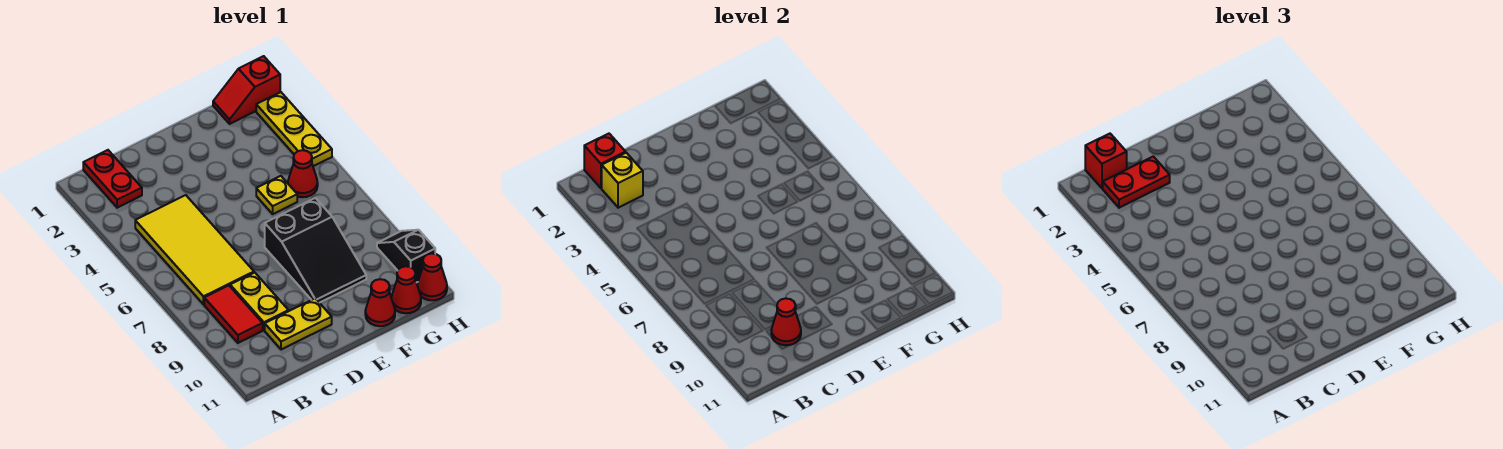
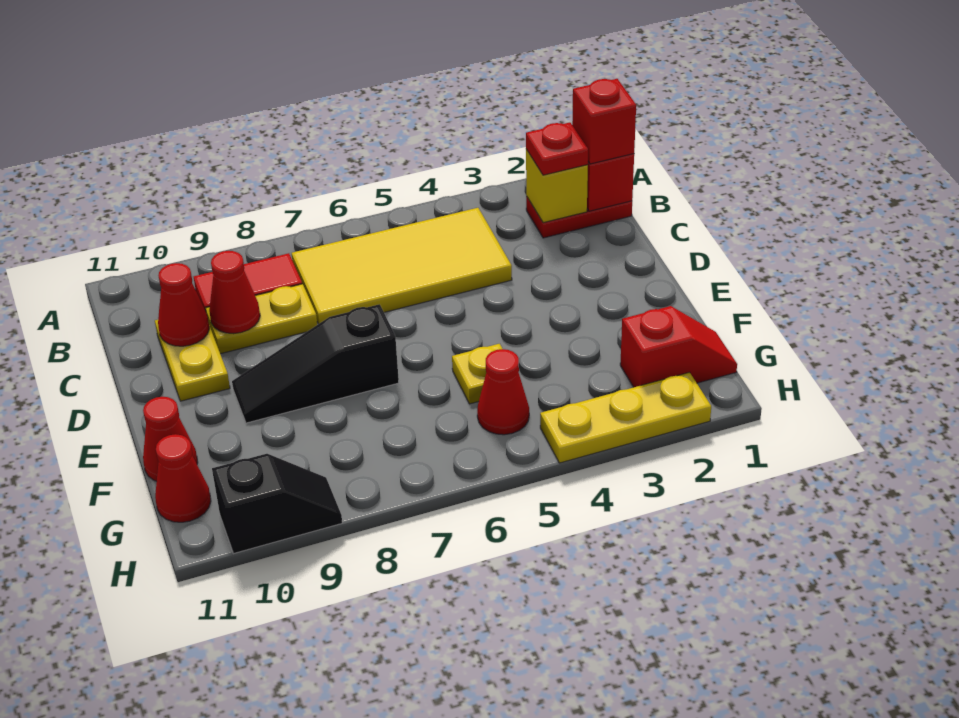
red plate B2:C2 level 3 -> red plate B2 level 3
black slope E7:F9 level 1 top 7 -> black slope E7:E9 level 1 top 7
red slope G1:H1 level 1 top H -> red slope G1:G2 level 1 top 2
red cone H11 level 1 -> red cone C9 level 2

